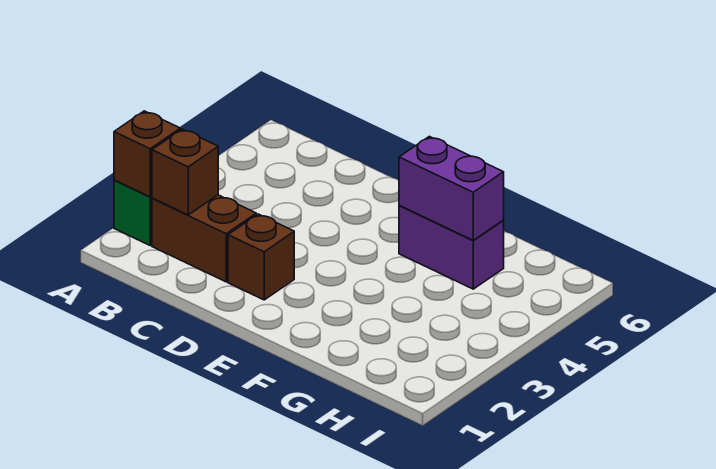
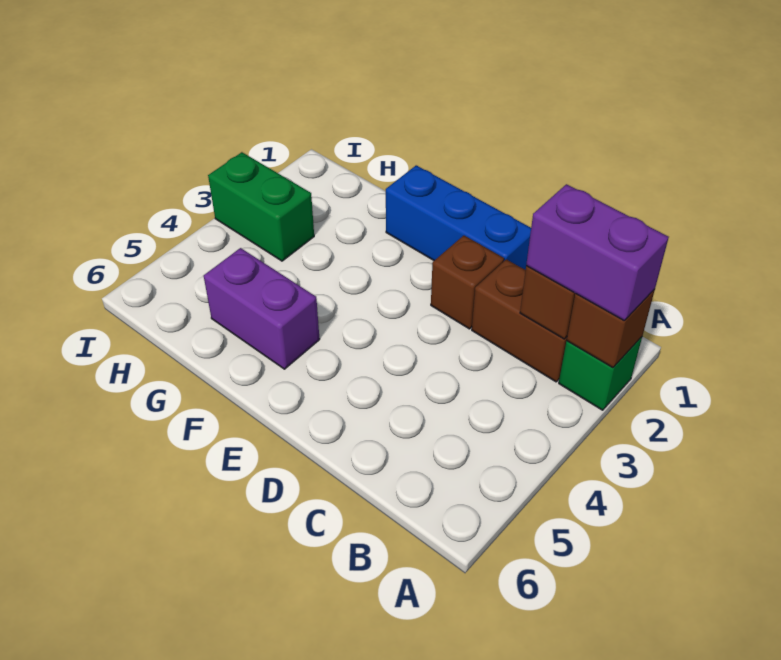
none -> blue brick D1:F1 level 1
purple brick F5:G5 level 2 -> purple brick A2:B2 level 3
none -> green brick H3:I3 level 1

